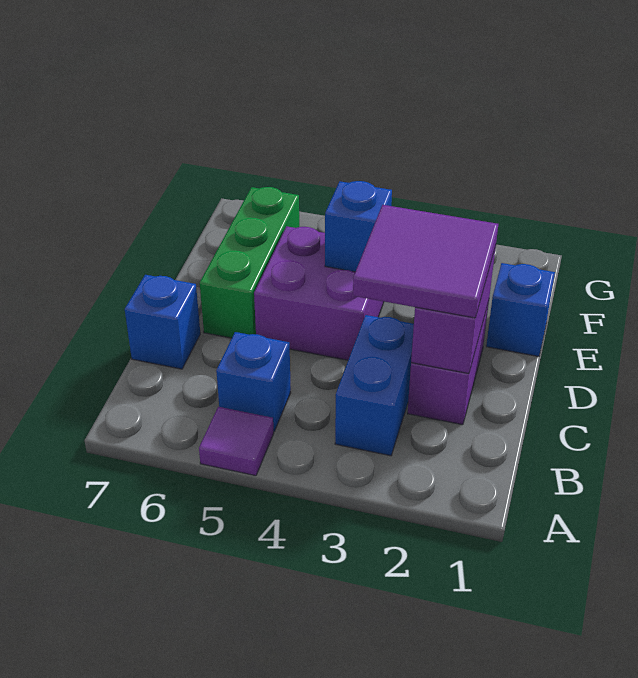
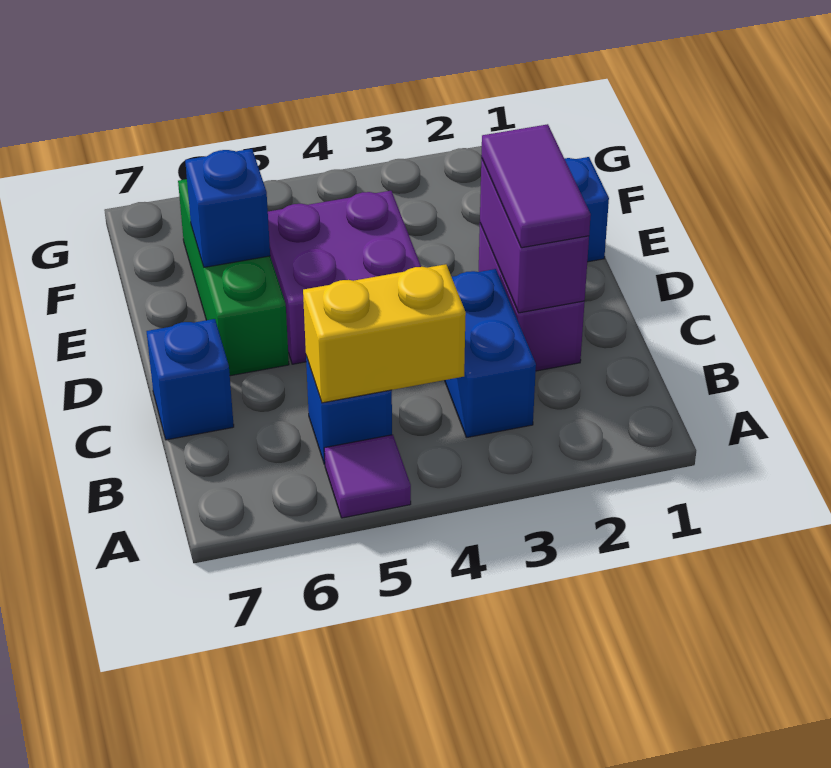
none -> yellow brick B4:B5 level 2
purple tile C2:D3 level 3 -> purple tile C2:D2 level 3
blue brick E4 level 2 -> blue brick E6 level 2

